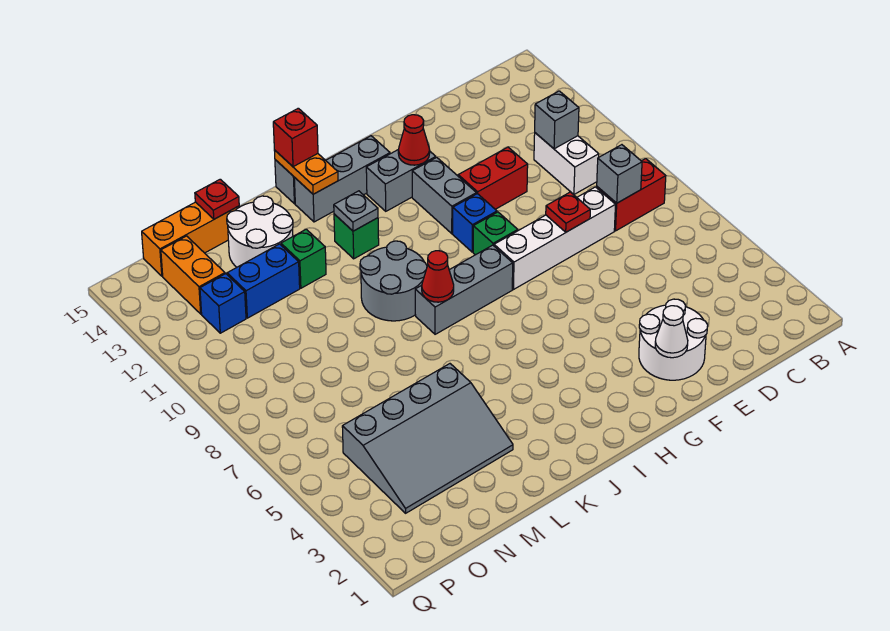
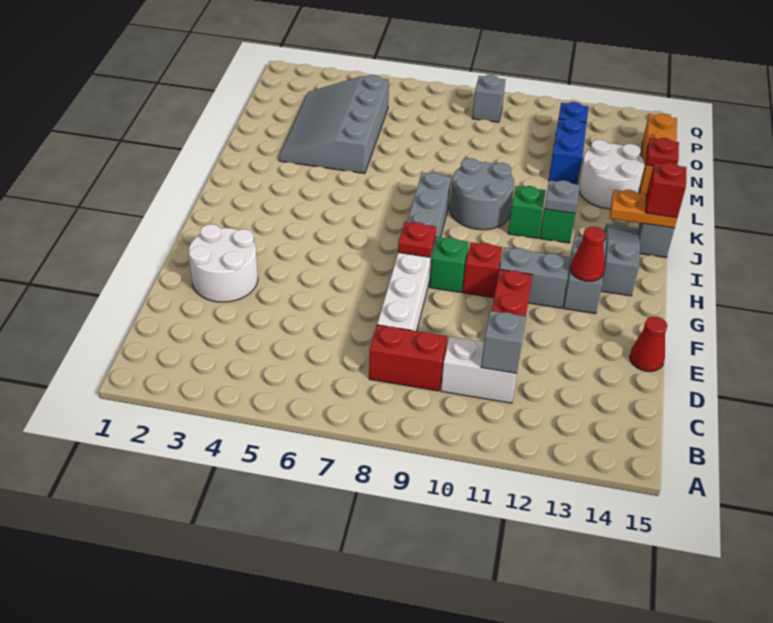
red brick B8:C8 level 1 -> red brick C8:C9 level 1
grey brick C8 level 2 -> grey brick P9 level 1
red plate E8 level 2 -> red plate G8 level 2
white cone F2 level 2 -> none
blue brick G10 level 1 -> red brick G10 level 1
grey brick H14:J14 level 1 -> grey slope H14:J14 level 1 top H
red cone J8 level 2 -> red cone E15 level 1
green brick L12 level 1 -> green brick J11 level 1
orange brick O13:O14 level 1 -> none

